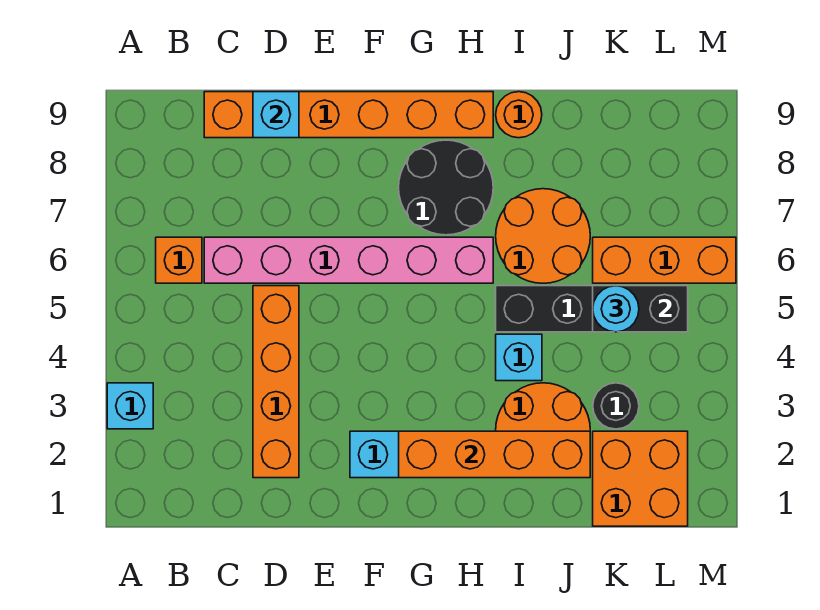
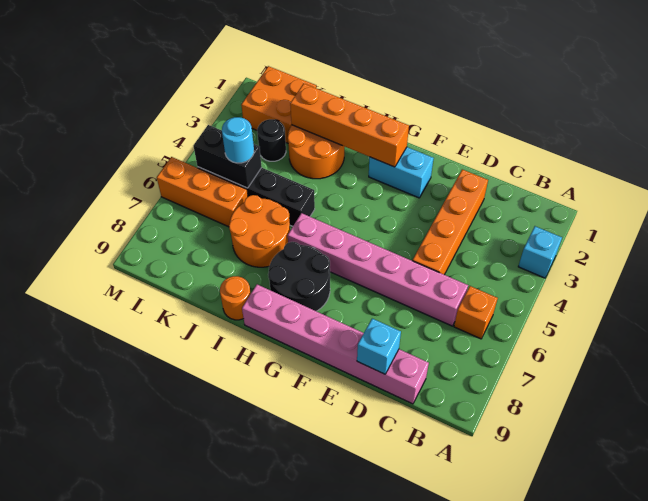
orange brick C9:H9 level 1 -> pink brick C9:H9 level 1
cyan brick I4 level 1 -> none

